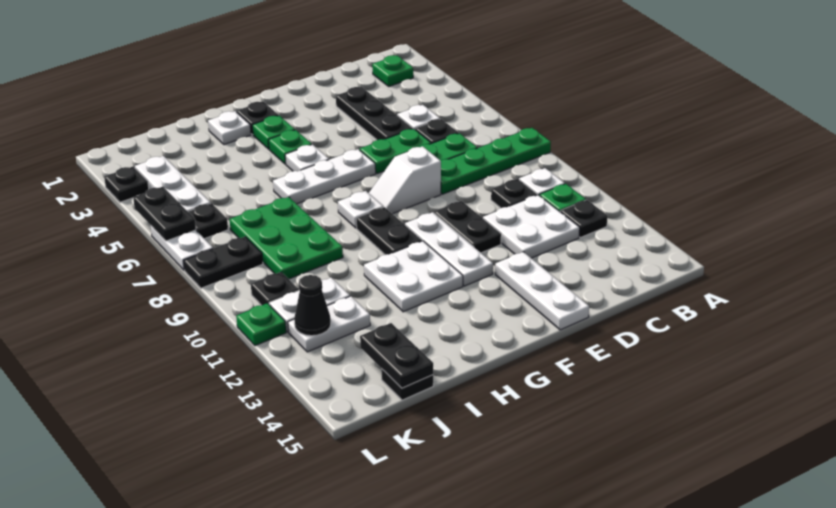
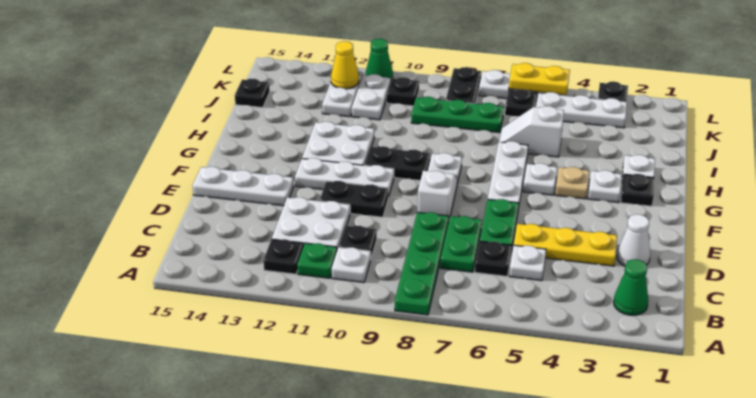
green plate B2 level 1 -> green cone B2 level 1
none -> white cone D2 level 1
black plate D3:D5 level 1 -> yellow plate D3:D5 level 1
green plate G3 level 1 -> white plate G3 level 1
green plate G4 level 1 -> tan plate G4 level 1
none -> white slope I5:I6 level 1 top 5
green plate I7:J9 level 1 -> green plate J7:J9 level 1
black plate J14:J15 level 2 -> none
black cone K12 level 2 -> yellow cone K12 level 2
black plate L5:L6 level 2 -> yellow plate L5:L6 level 2
green plate L11 level 1 -> green cone L11 level 1

